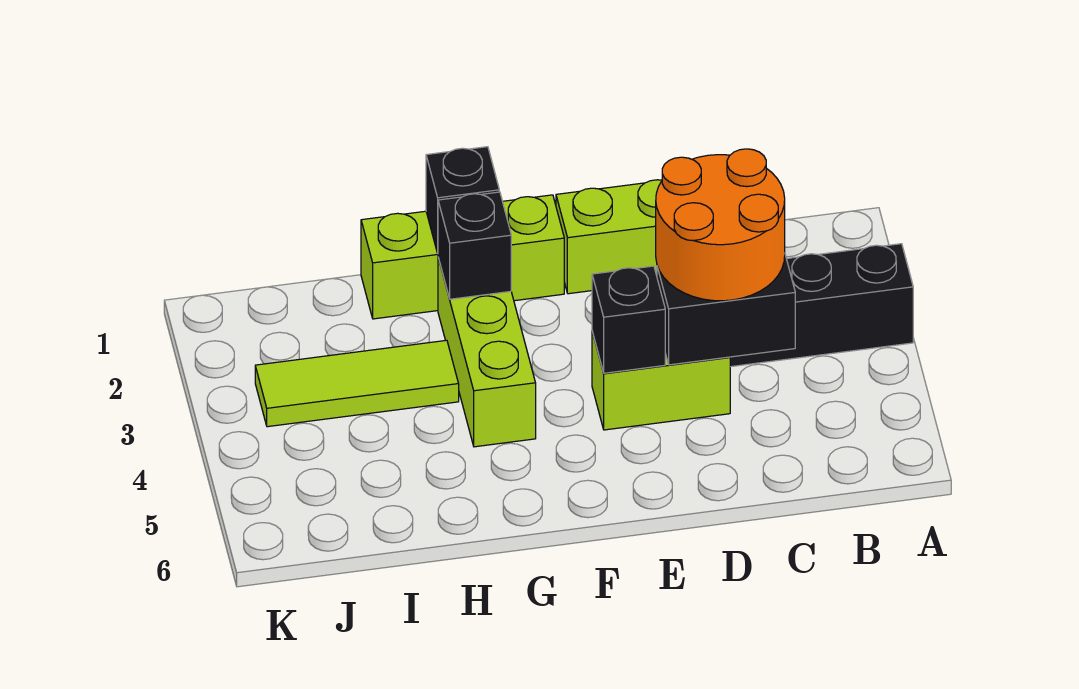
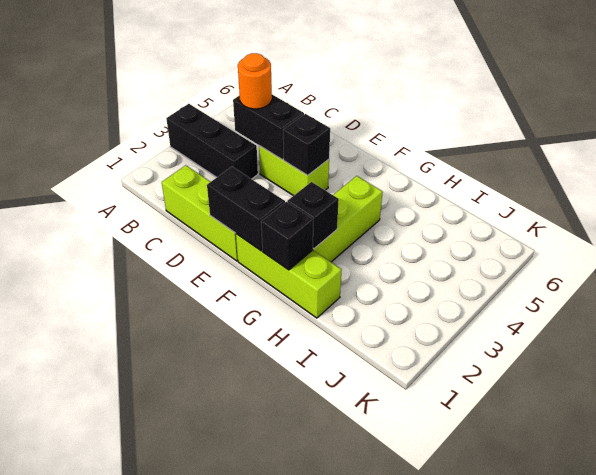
orange round brick C3:D4 level 3 -> orange round brick C4 level 3
none -> black brick E1:F1 level 2
lime tile H3:J3 level 1 -> none

